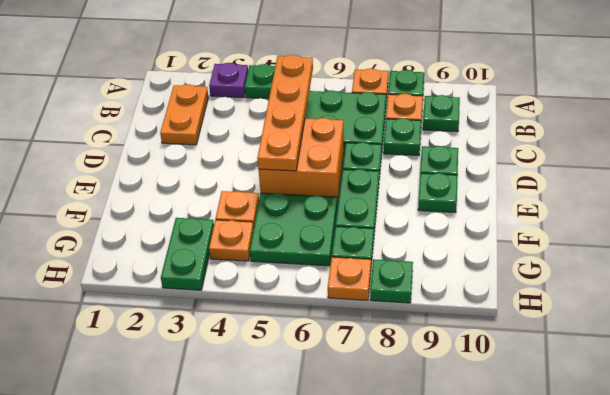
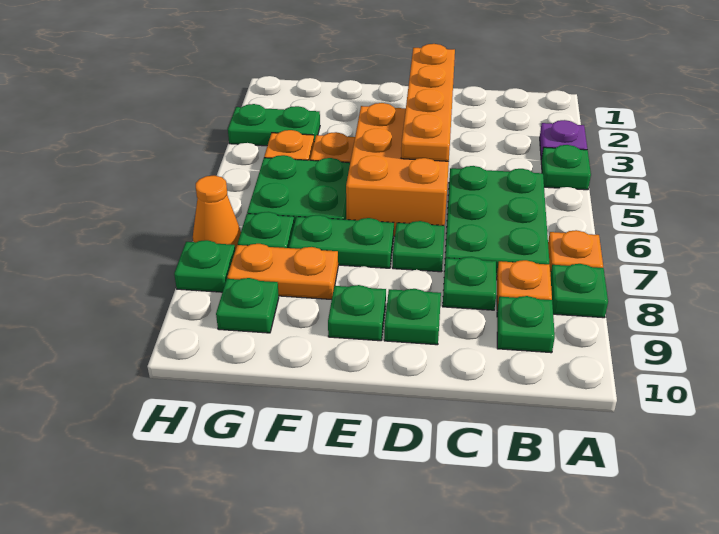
orange plate B2:C2 level 1 -> orange plate F8:G8 level 1
orange plate B5:E5 level 2 -> orange plate D2:D5 level 2
orange brick D5:E6 level 1 -> orange brick D4:E6 level 1
none -> green plate G9 level 1
orange plate H7 level 1 -> orange cone H7 level 1

